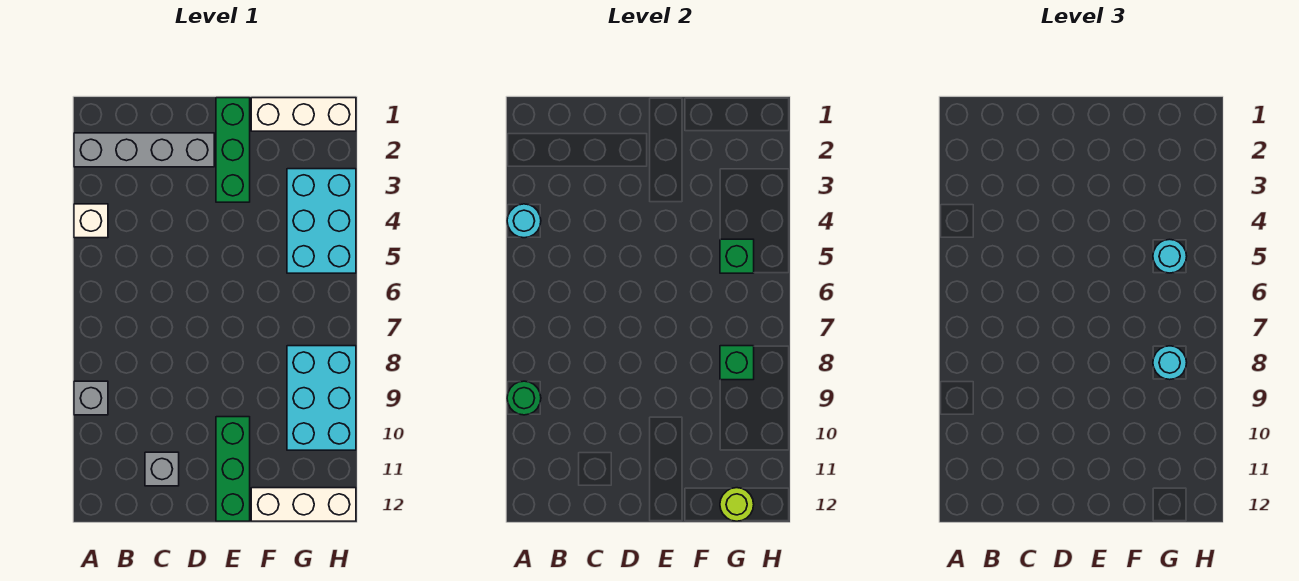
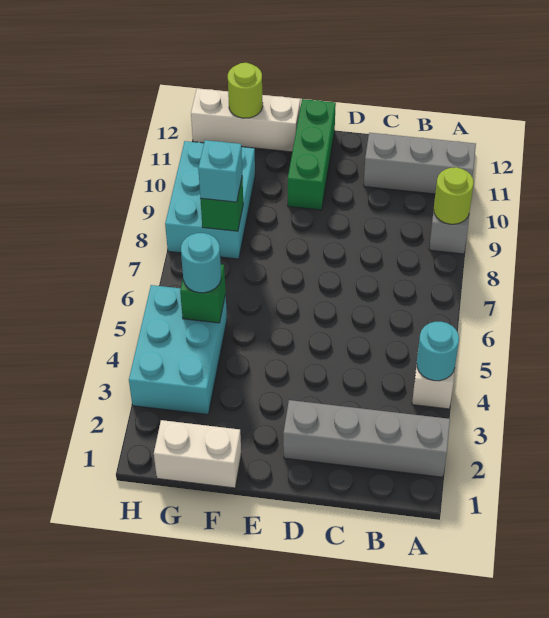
green round brick A9 level 2 -> lime round brick A9 level 2
grey brick C11 level 1 -> grey brick A11:C11 level 1
green brick E1:E3 level 1 -> none
white brick F1:H1 level 1 -> white brick F1:G1 level 1
cyan round brick G8 level 3 -> cyan brick G8 level 3

